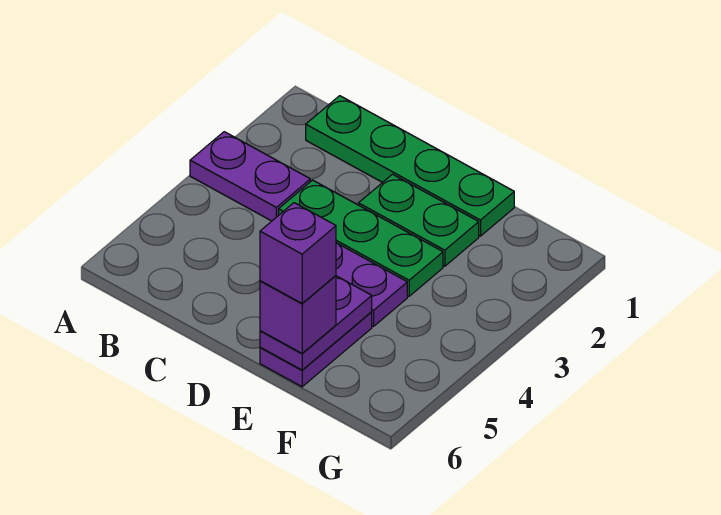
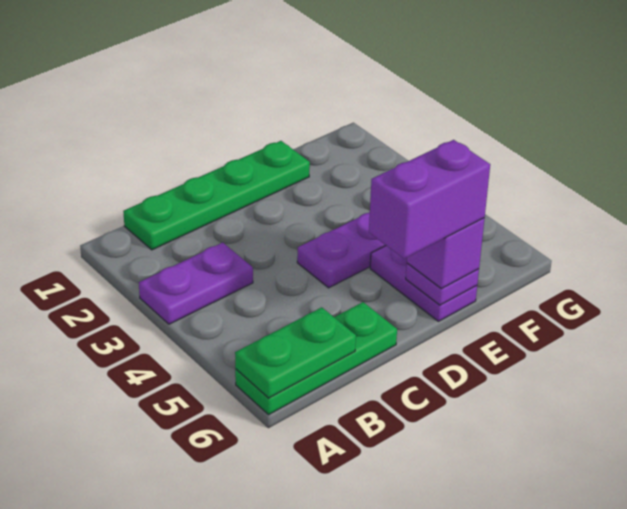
green plate C3:E3 level 1 -> green plate A6:C6 level 1
green plate D2:E2 level 1 -> green plate A6:B6 level 2
purple plate E5:E6 level 2 -> purple plate E6 level 2
purple brick E6 level 4 -> purple brick D6:E6 level 4

